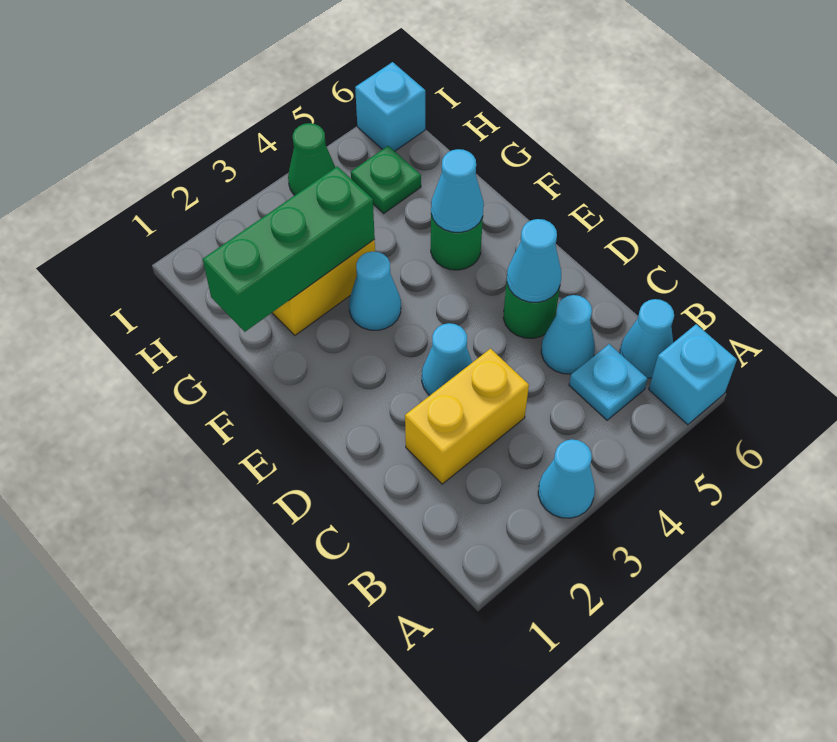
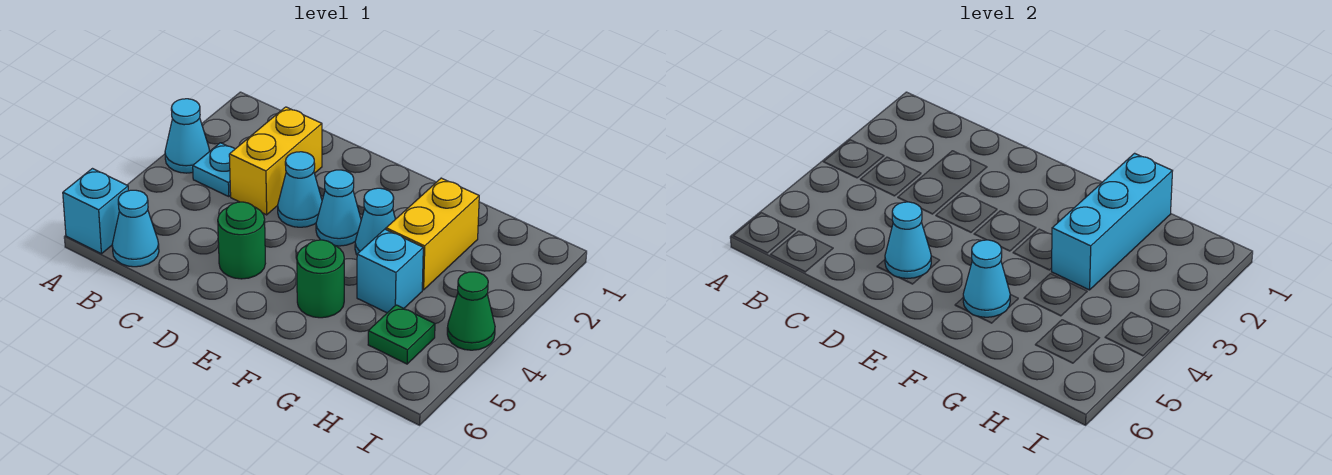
cyan plate B5 level 1 -> cyan plate B3 level 1
cyan cone C5 level 1 -> cyan cone E3 level 1
green brick G1:G3 level 2 -> cyan brick G1:G3 level 2
cyan brick I6 level 1 -> cyan brick G4 level 1

